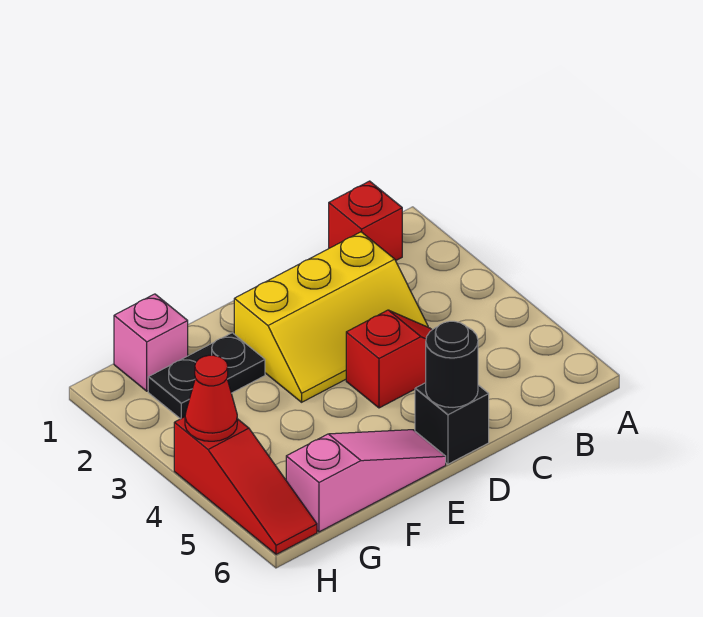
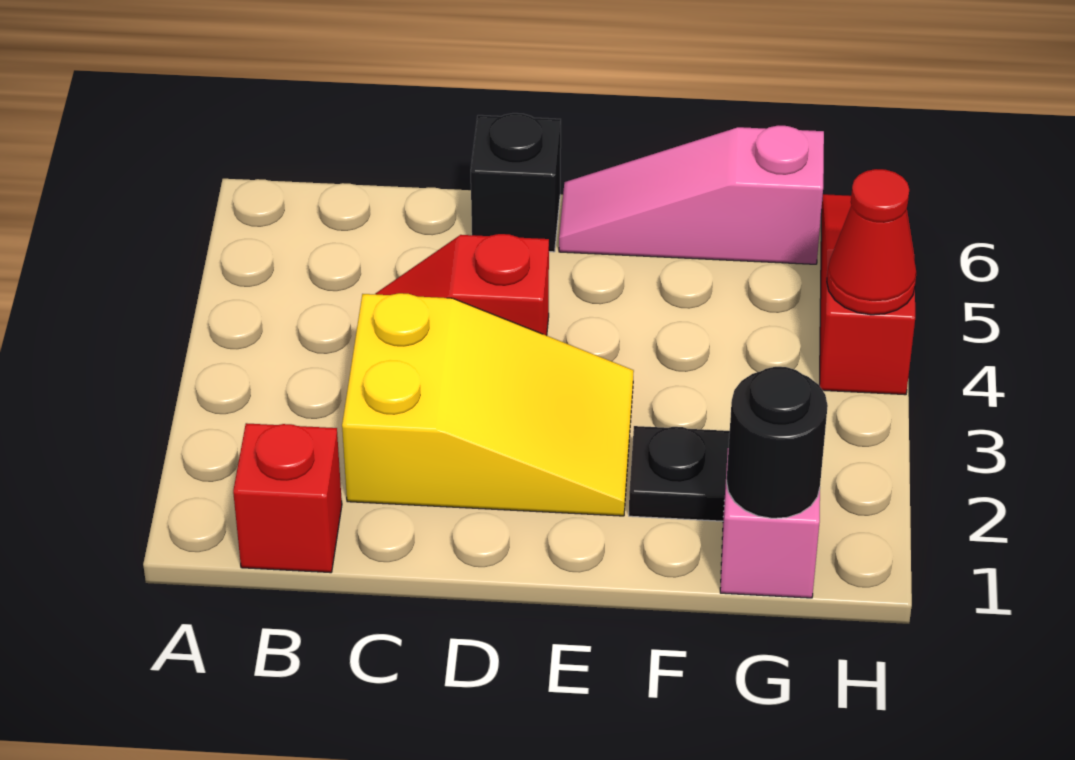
yellow slope C2:E3 level 1 top 2 -> yellow slope C2:E3 level 1 top C
black round brick D6 level 2 -> black round brick G1 level 2

